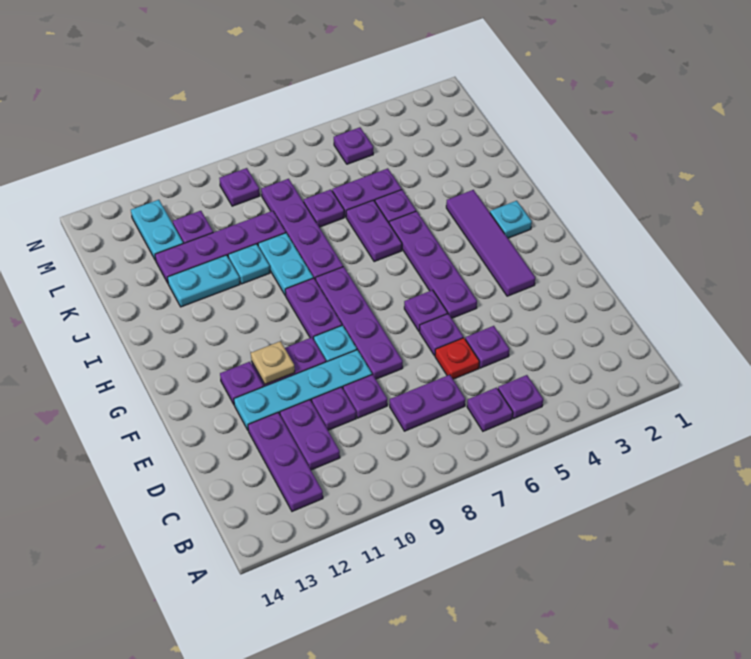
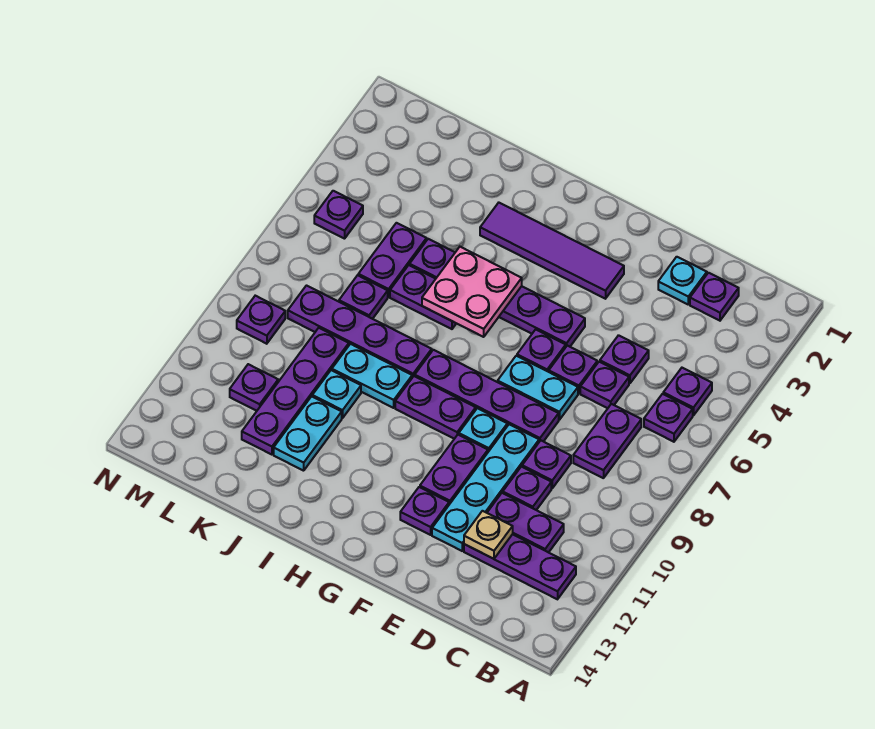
none -> purple plate C2 level 1
red plate D6 level 1 -> purple plate D6 level 1
tan plate F11 level 2 -> tan plate D12 level 2
cyan plate H2 level 1 -> cyan plate D2 level 1
none -> pink plate H5:I6 level 2
cyan plate L12:M12 level 1 -> cyan plate E7:F7 level 1

